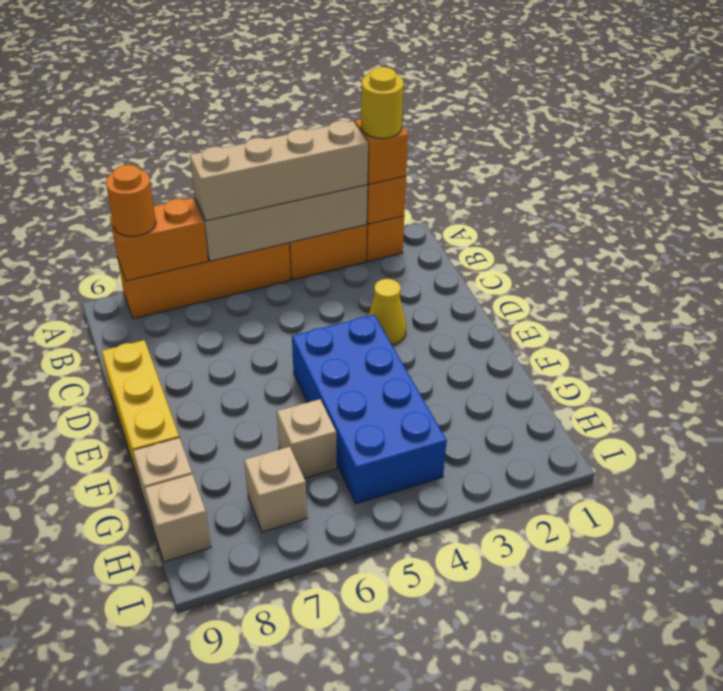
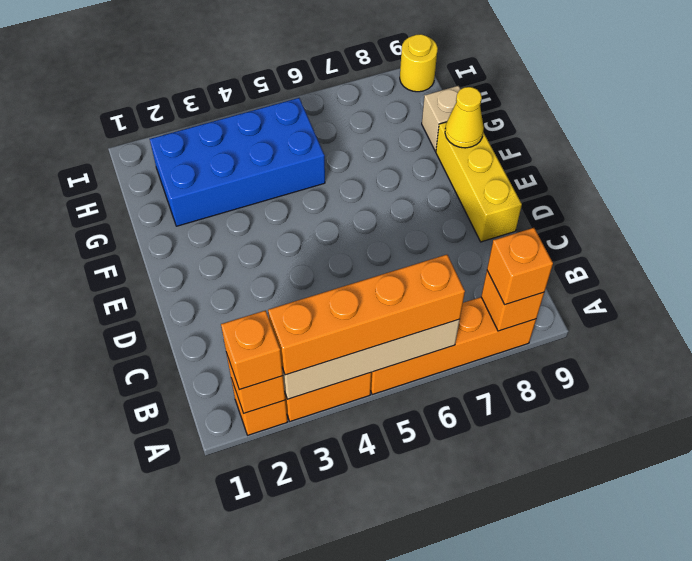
yellow round brick A2 level 4 -> yellow round brick I9 level 1
tan brick A3:A6 level 3 -> orange brick A3:A6 level 3
orange brick A7:A8 level 2 -> orange brick A8 level 2
orange round brick A8 level 3 -> orange brick A8 level 3
yellow cone D3 level 1 -> yellow cone F9 level 2
blue brick E4:H5 level 1 -> blue brick G2:H5 level 1
tan brick G6 level 1 -> none
tan brick H7 level 1 -> none
tan brick H9 level 1 -> none

